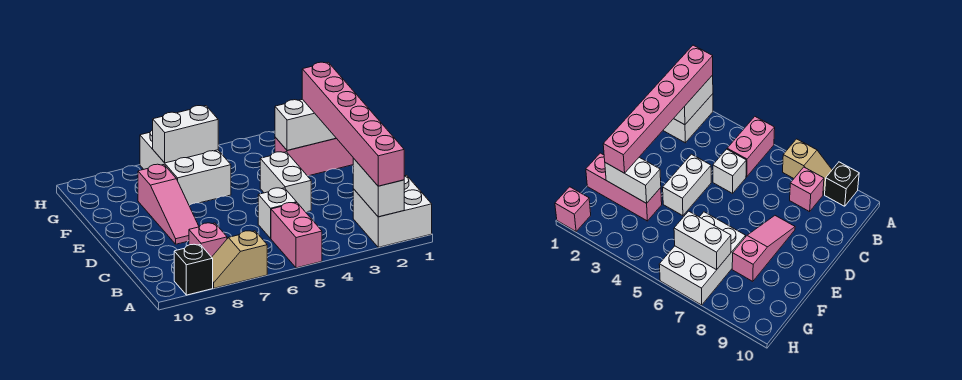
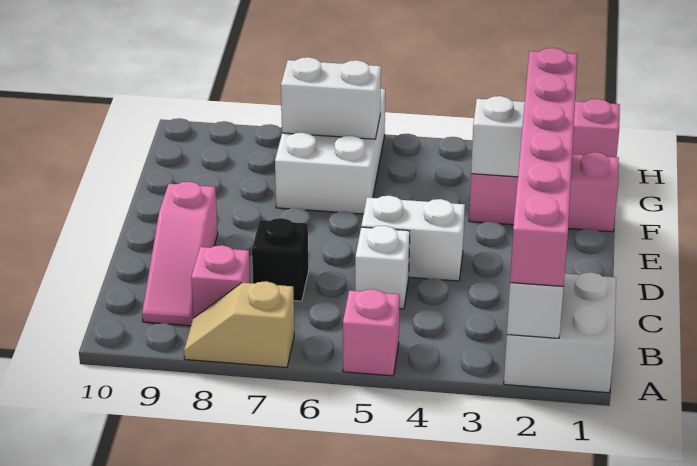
pink brick A5:B5 level 1 -> pink brick A5 level 1
black brick A9 level 1 -> black brick C7 level 1
white brick D4:E4 level 1 -> white brick D4:D5 level 1
pink slope D8:F8 level 1 top F -> pink slope B9:D9 level 1 top D

